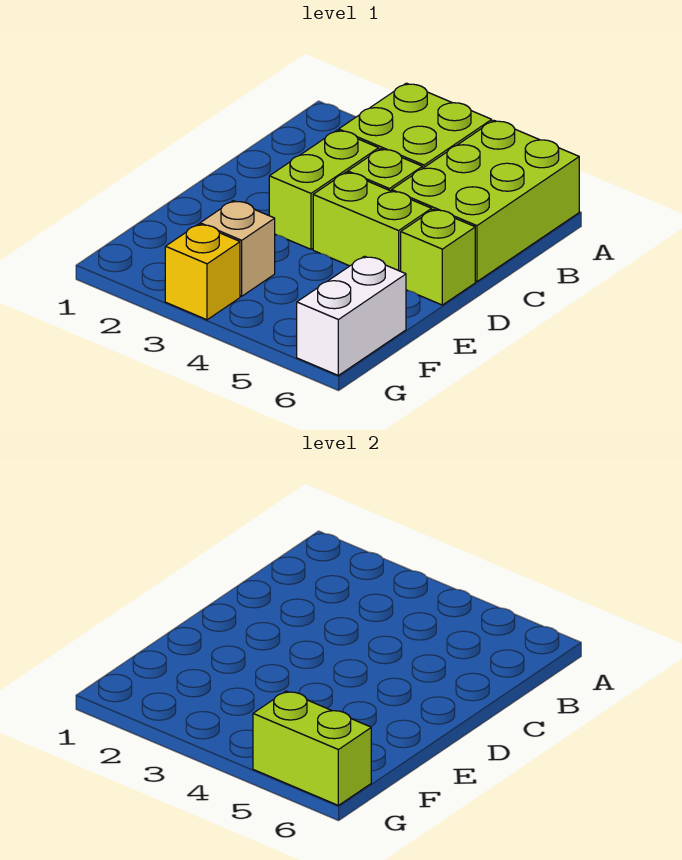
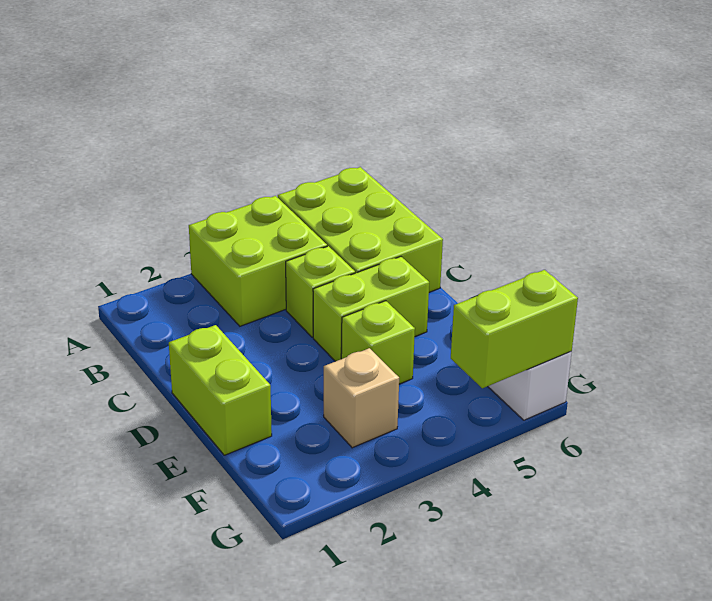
lime brick C3:D3 level 1 -> lime brick D1:E1 level 1
lime brick D6 level 1 -> lime brick E4 level 1
yellow brick G3 level 1 -> none

